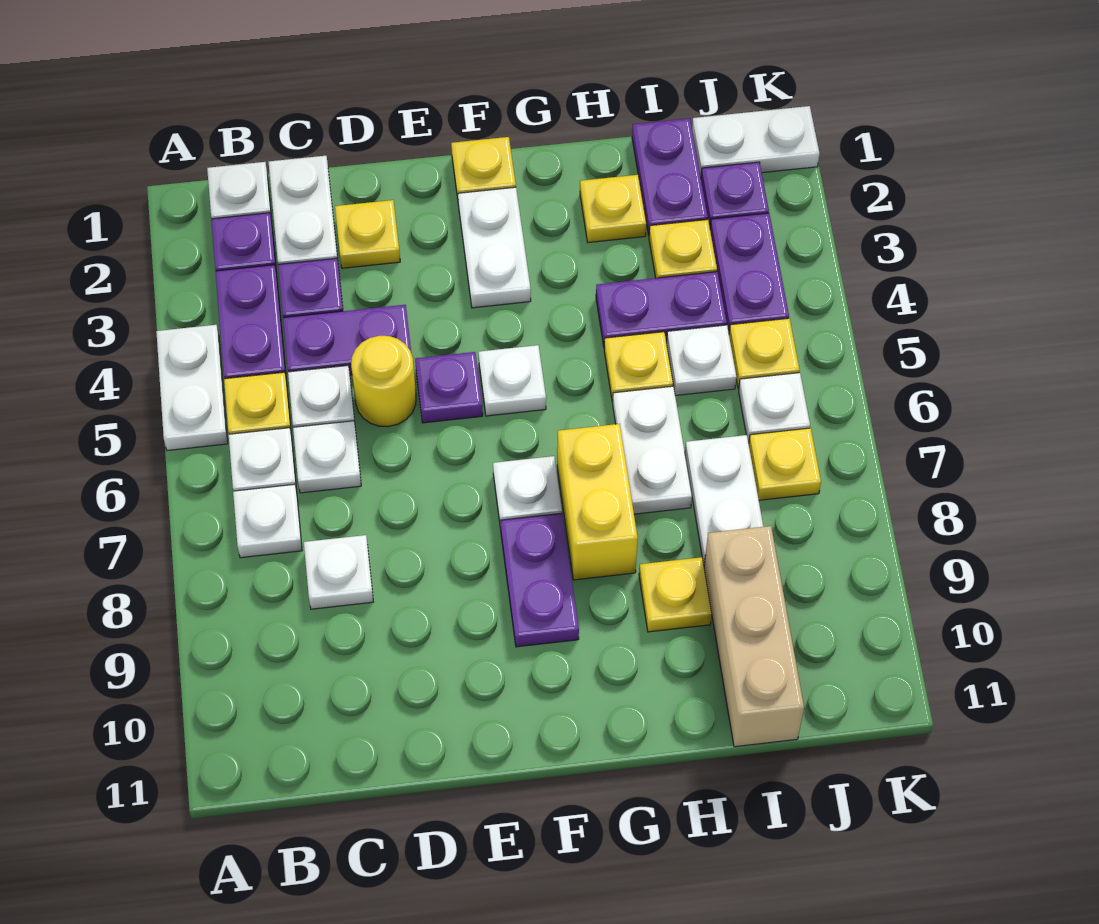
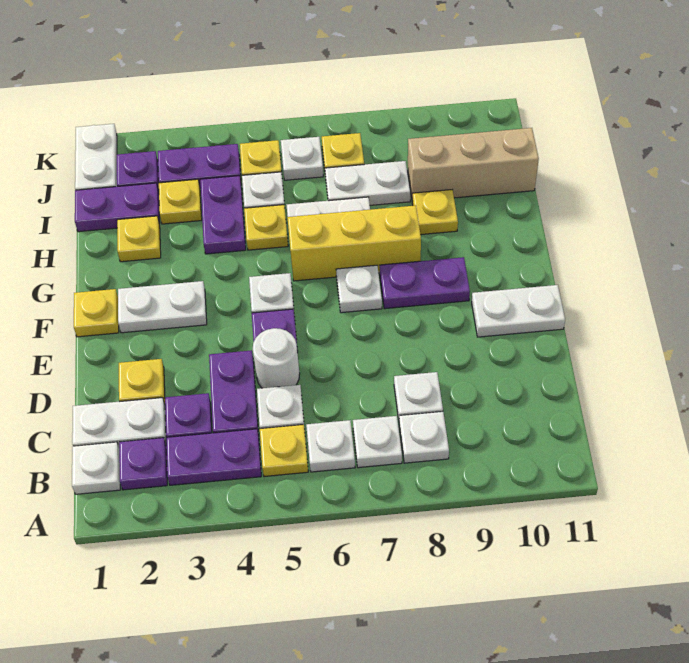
white plate A4:A5 level 1 -> white plate E10:E11 level 1
white plate C6 level 1 -> white plate B8 level 1
yellow round brick D5 level 1 -> white round brick D5 level 1
yellow brick G7:G8 level 1 -> yellow brick G6:G8 level 1

